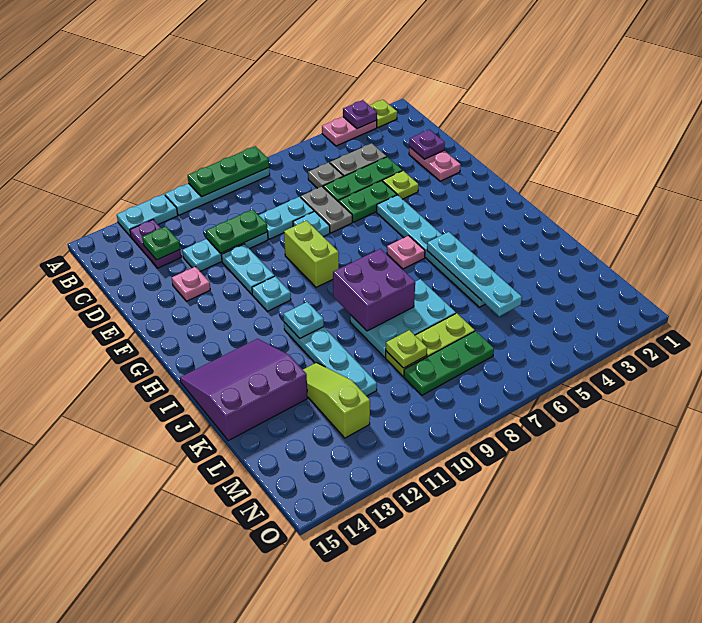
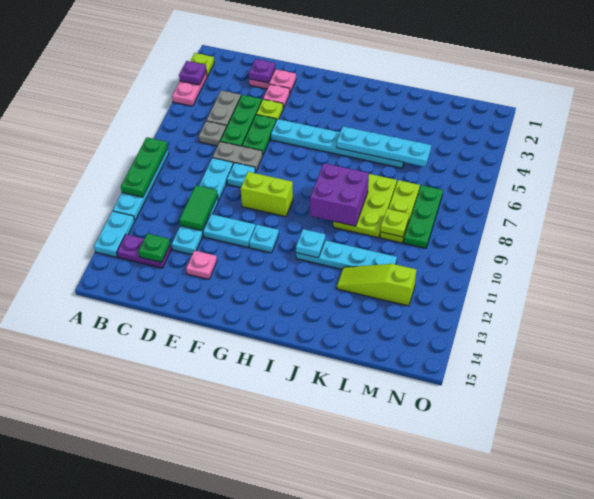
green plate D10:D11 level 2 -> green tile D10:D11 level 2
pink plate H6 level 1 -> pink plate E3 level 1
purple slope I13:K15 level 1 top K -> none
cyan plate J7:K9 level 1 -> lime plate J7:K9 level 1

